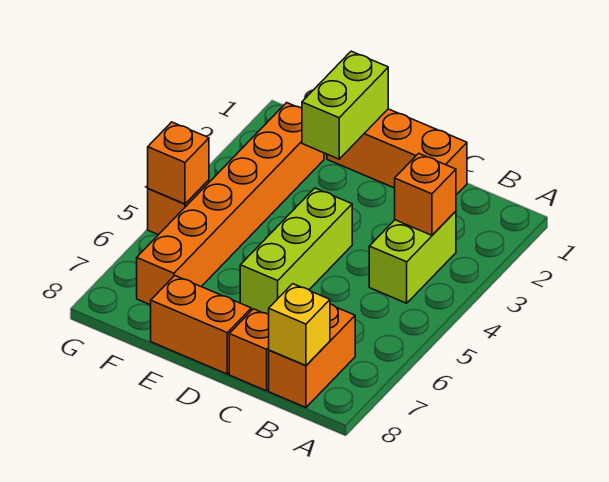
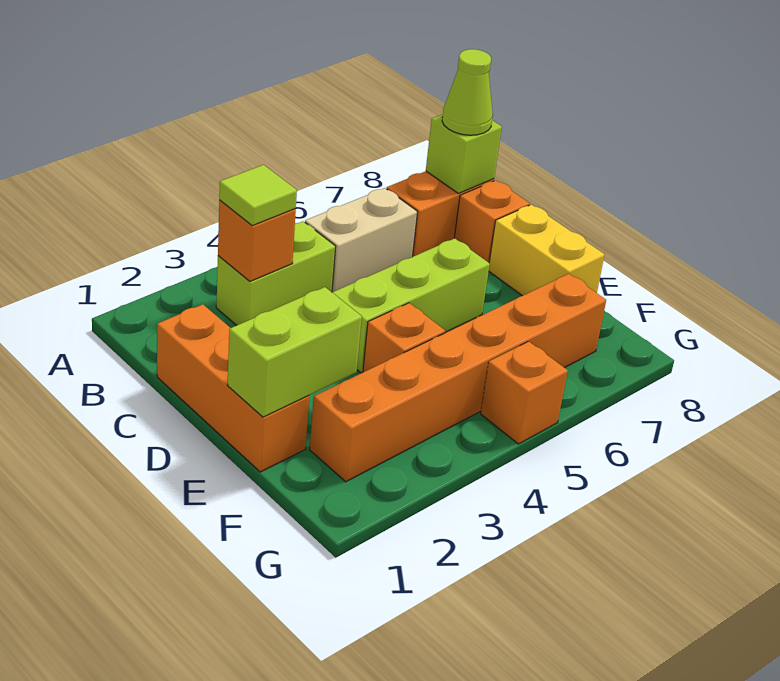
none -> lime tile B3 level 3
none -> tan brick B5:B6 level 1
yellow brick B8 level 2 -> lime brick B8 level 2
none -> lime cone B8 level 3
orange brick D8:E8 level 1 -> yellow brick D8:E8 level 1
orange brick G5 level 2 -> orange brick E4 level 1

